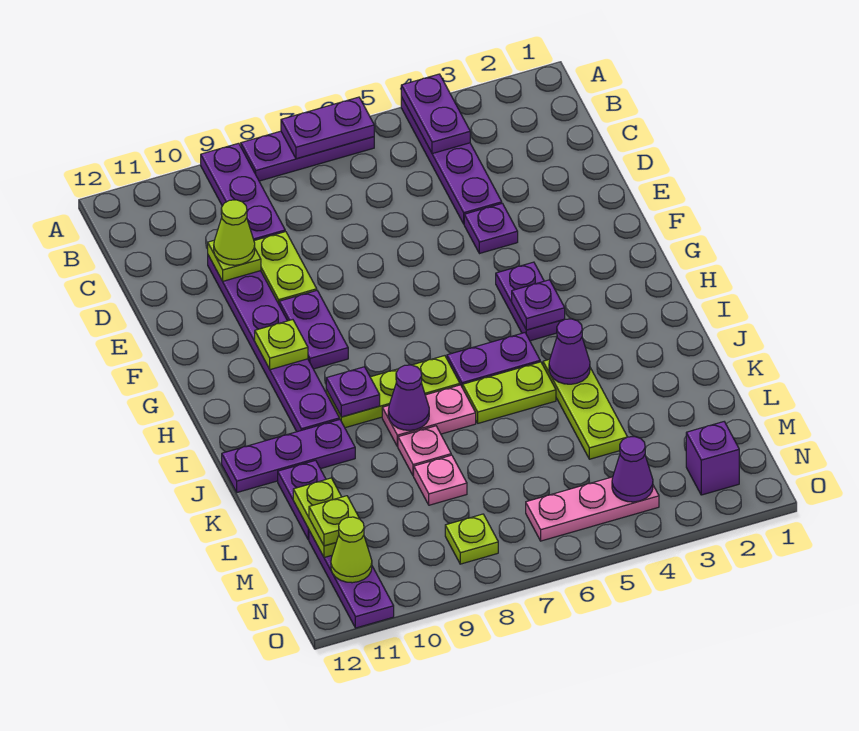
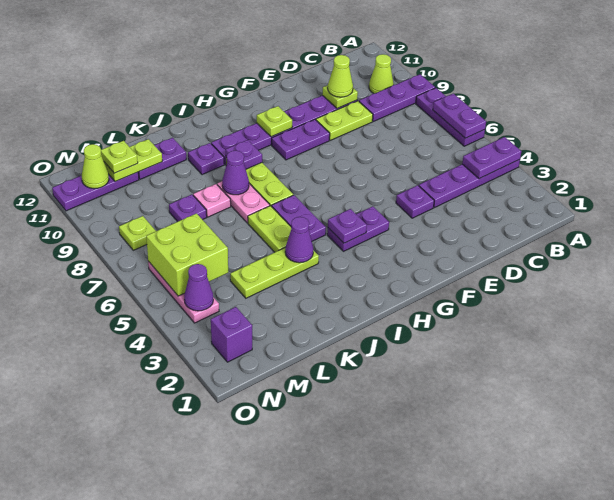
none -> lime cone B10 level 1
purple plate J10:J12 level 1 -> purple plate J10 level 1
pink plate L8 level 1 -> purple plate L8 level 1
none -> lime brick M5:N6 level 2

